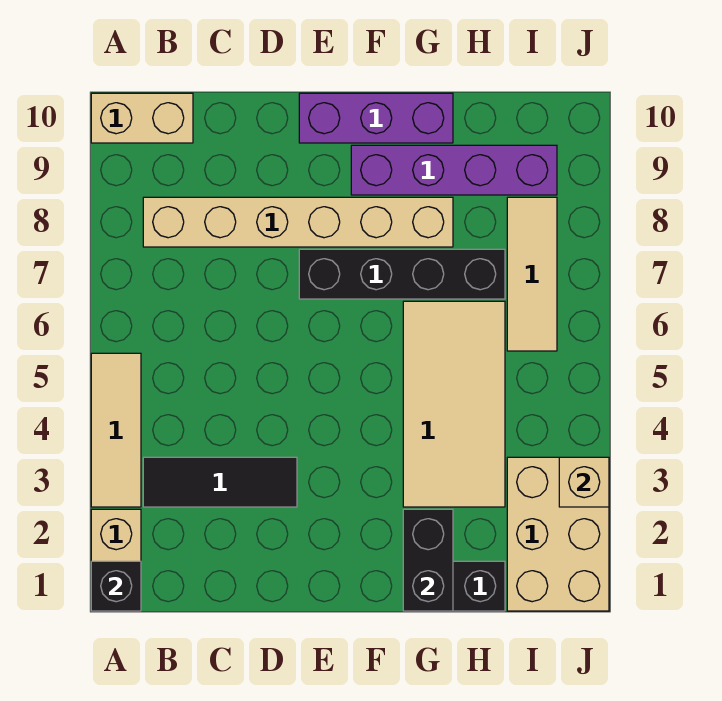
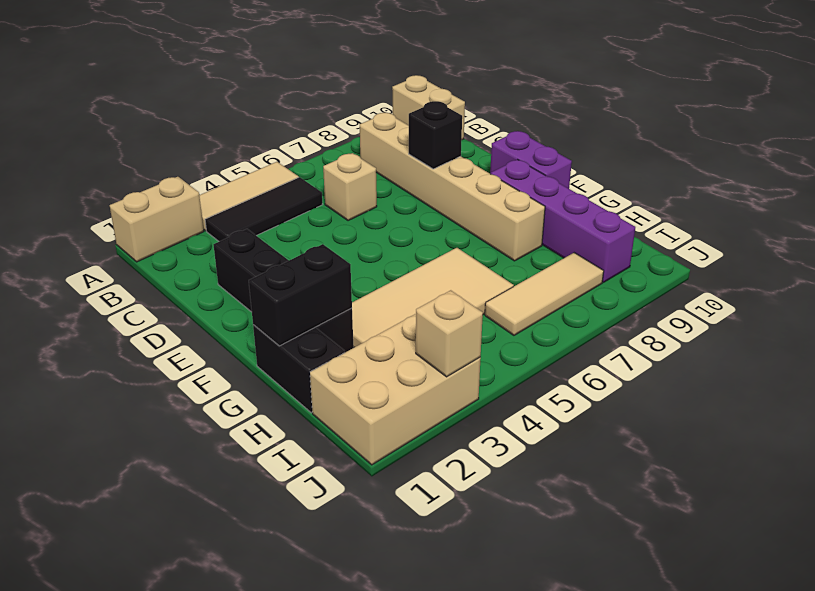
black brick A1 level 2 -> black brick D8 level 2
black tile B3:D3 level 1 -> black tile B3:B5 level 1
none -> tan brick C6 level 1
black brick E7:H7 level 1 -> black brick D2:G2 level 1
purple brick E10:G10 level 1 -> purple brick E10:F10 level 1

